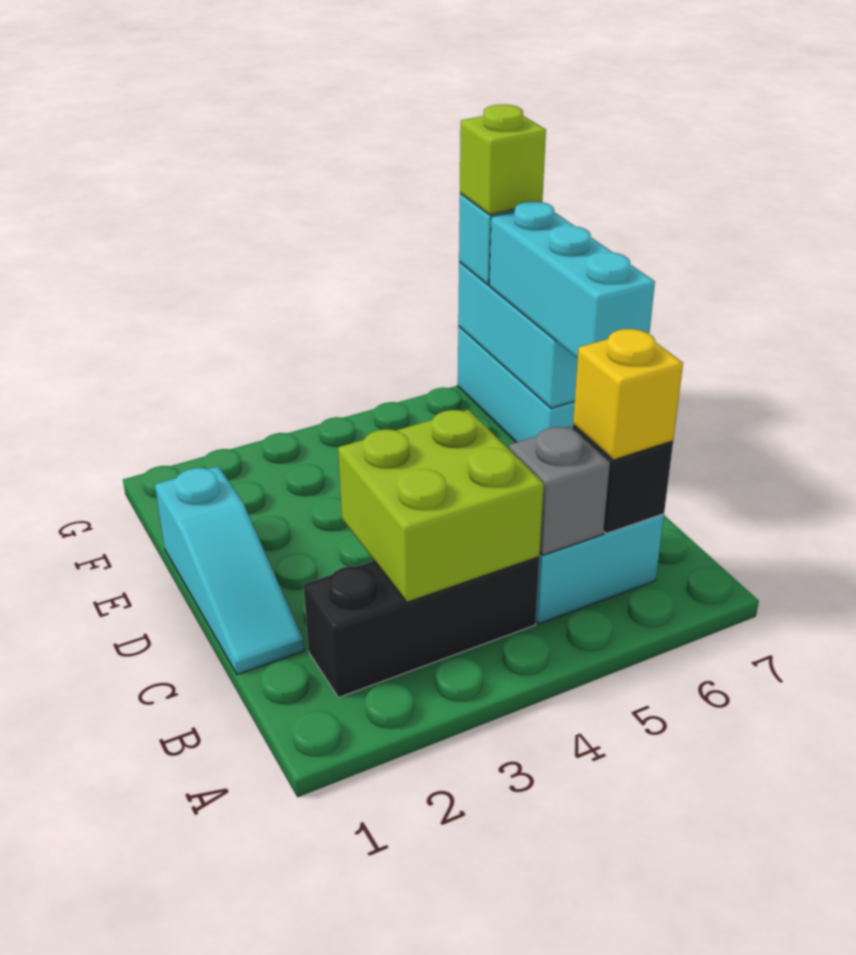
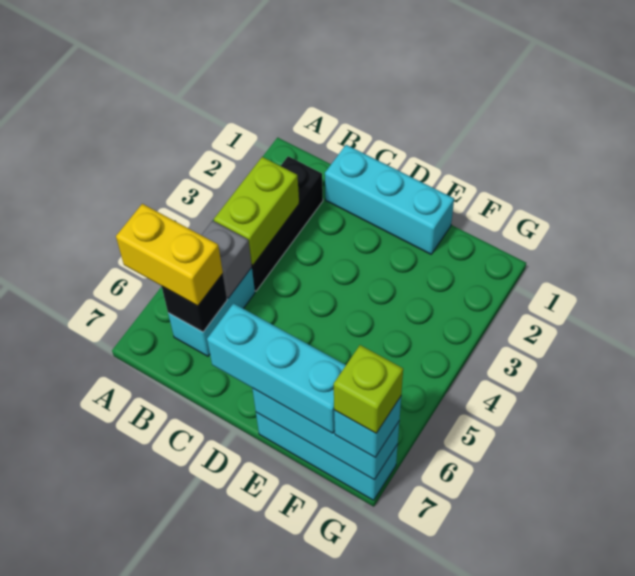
lime brick B3:C4 level 2 -> lime brick B3:B4 level 2
yellow brick B6 level 3 -> yellow brick A6:B6 level 3
cyan slope C1:E1 level 1 top E -> cyan brick C1:E1 level 1

